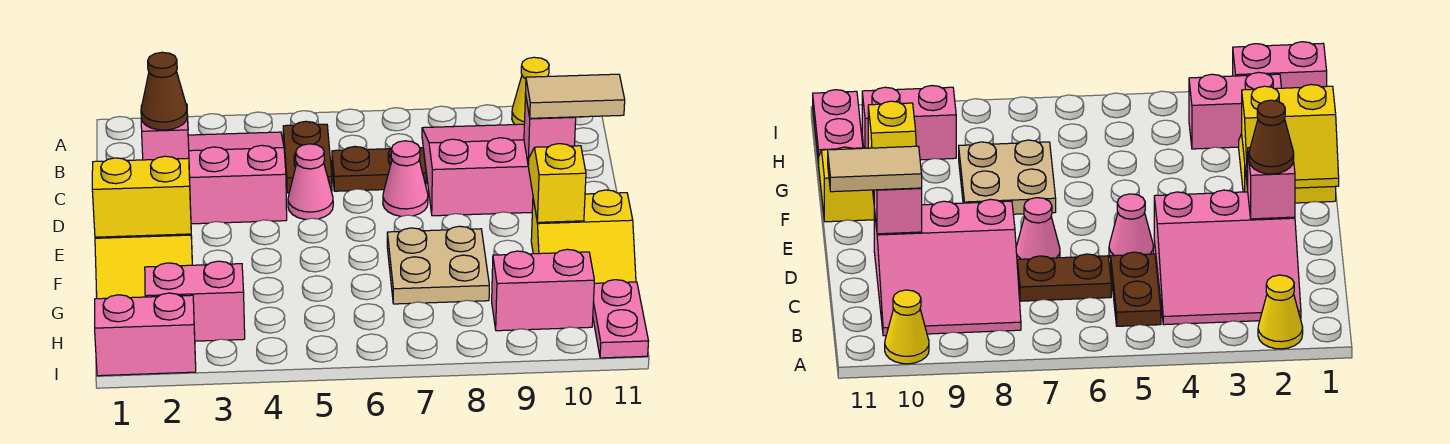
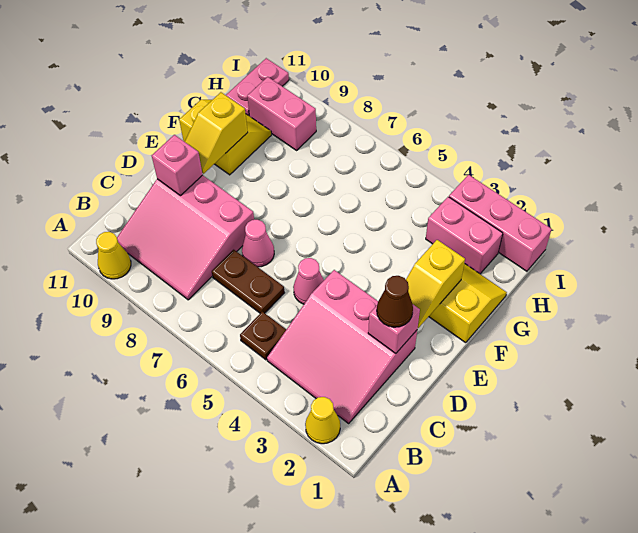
brown plate B5:C5 level 1 -> brown plate B5 level 1
tan tile D10:D11 level 3 -> none
yellow slope E1:F2 level 2 top F -> yellow slope E2:F2 level 2 top F
tan plate F7:G8 level 1 -> none
pink brick I1:I2 level 1 -> pink brick I1:I3 level 1

